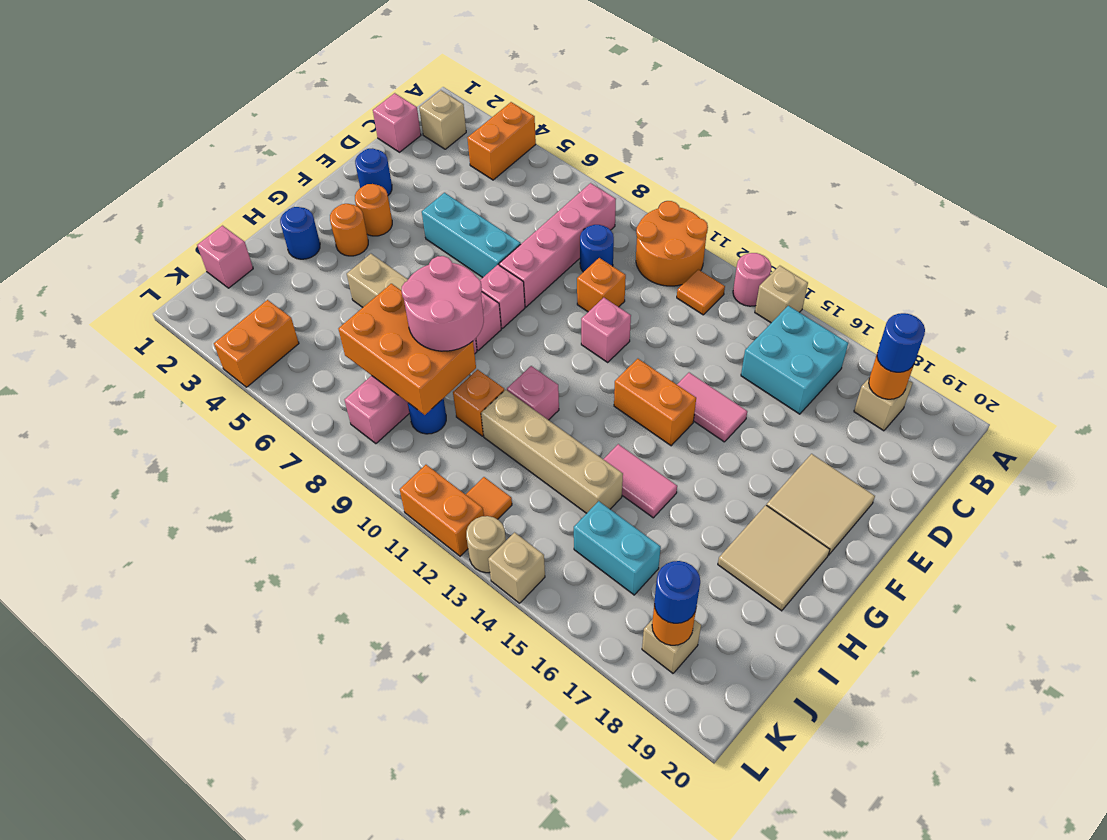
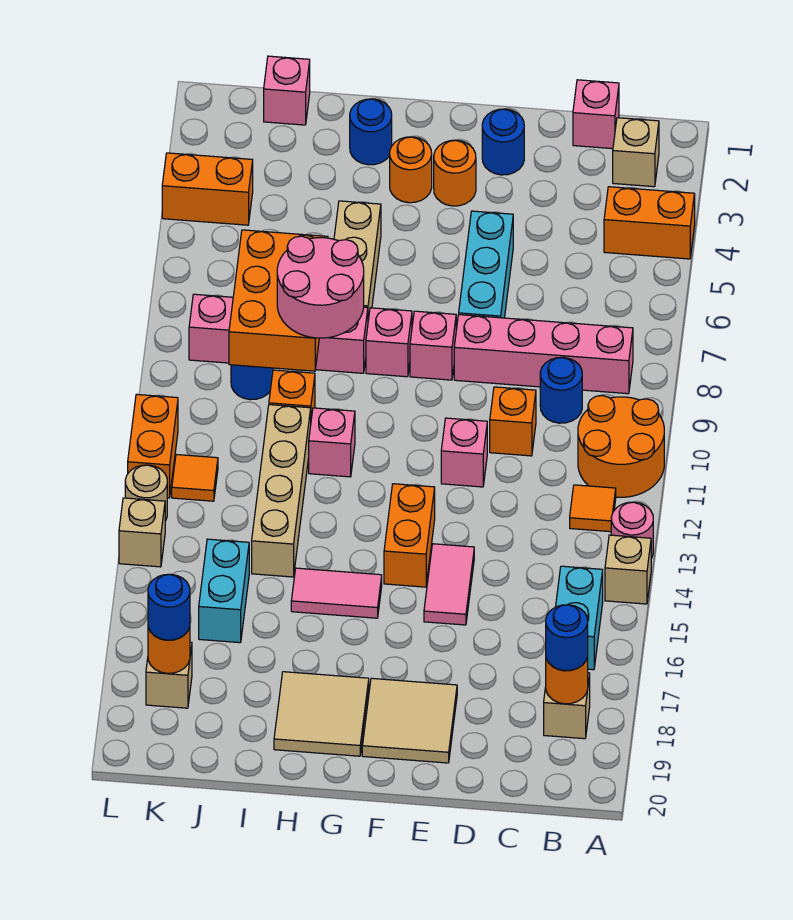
cyan brick B15:C16 level 1 -> cyan brick B15:B16 level 1
pink tile H14:H15 level 1 -> pink tile G15:H15 level 1

